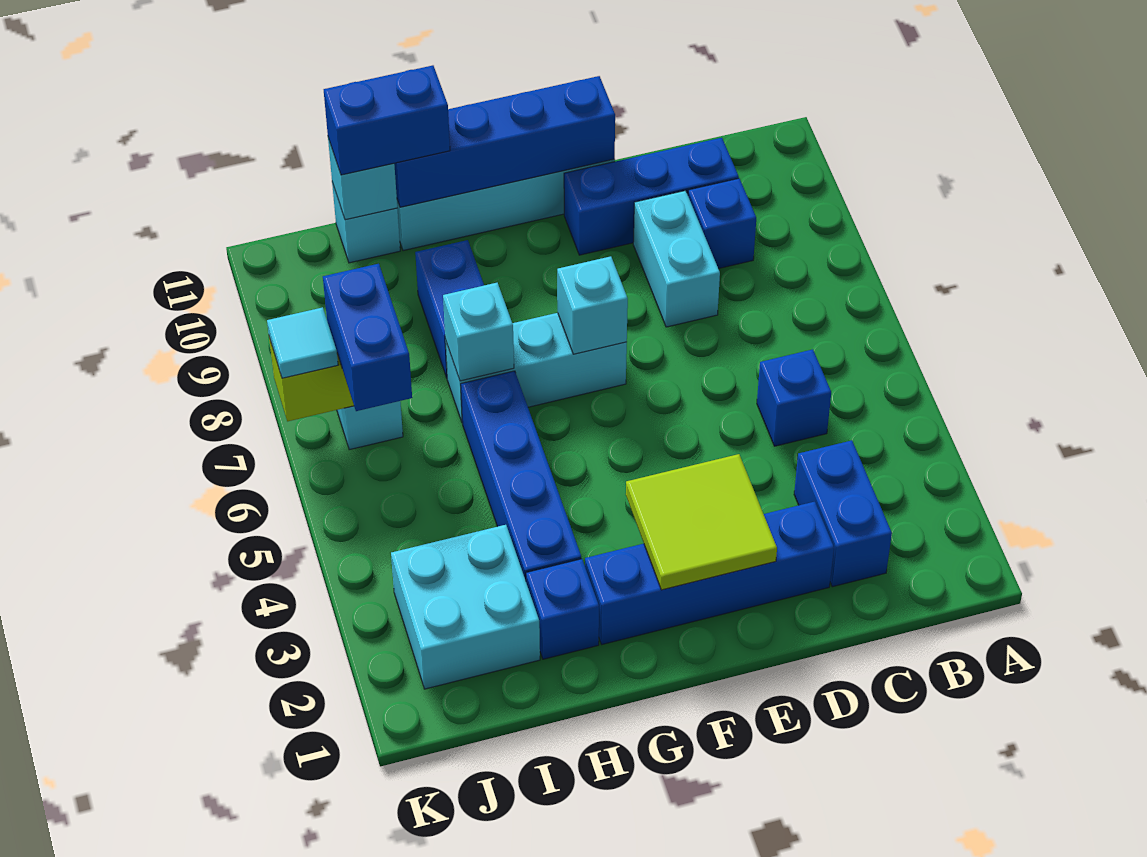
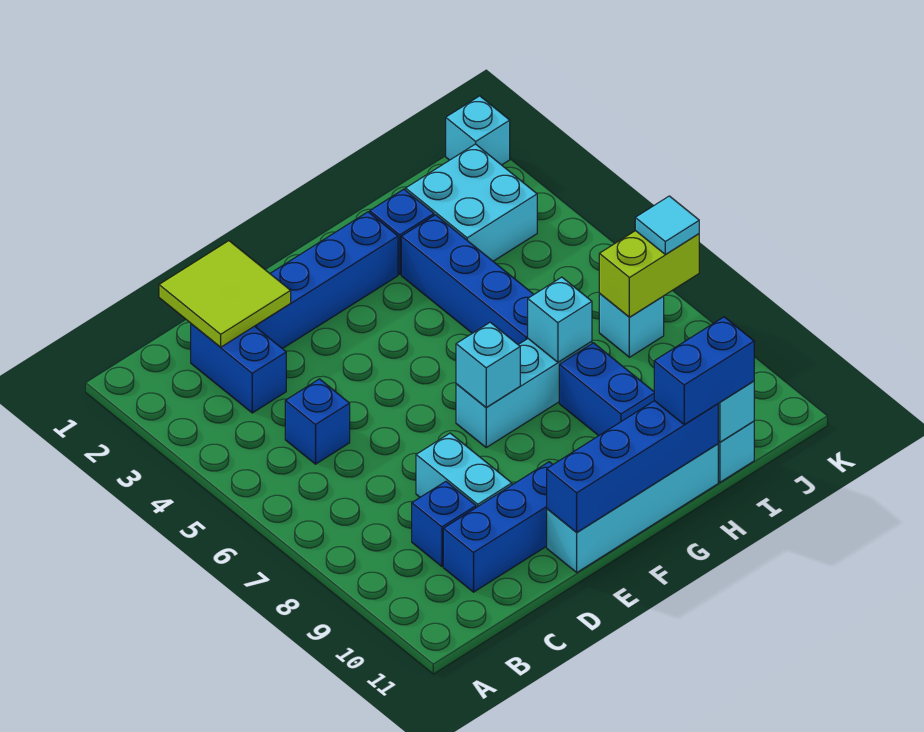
lime tile E2:F3 level 2 -> lime tile C1:D2 level 2
blue brick J6:J7 level 3 -> none
none -> cyan brick K1 level 1

